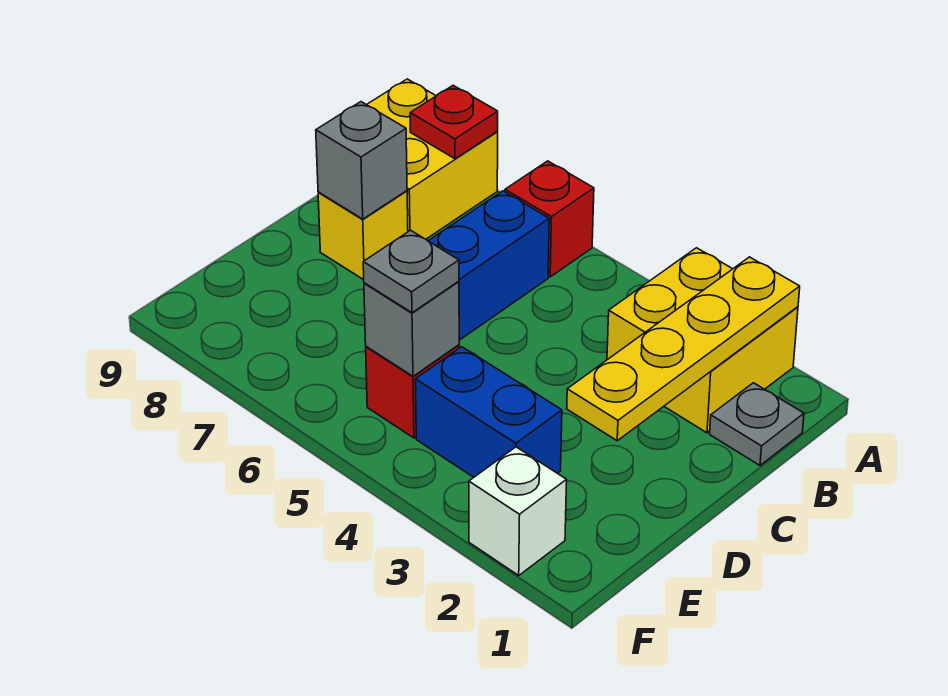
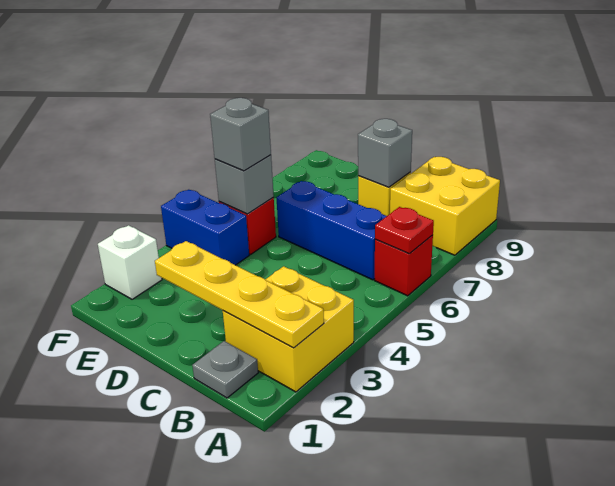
red plate A8 level 2 -> red plate A6 level 2
blue brick E3:E4 level 1 -> blue brick E4:F4 level 1
grey plate E5 level 3 -> grey brick E5 level 3

